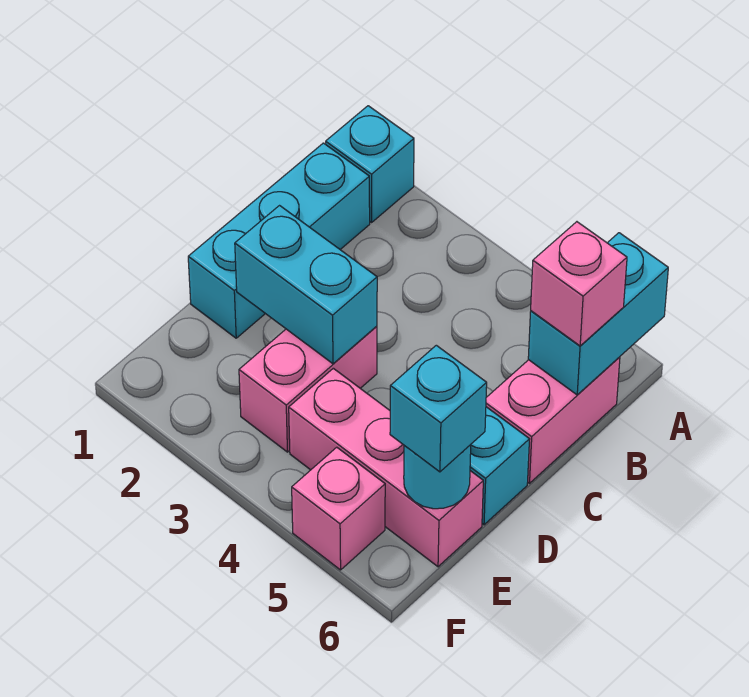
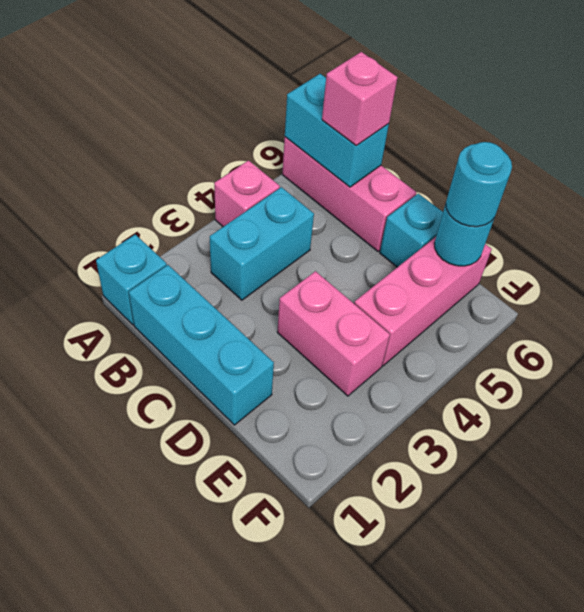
pink brick B6:C6 level 1 -> pink brick A6:C6 level 1
cyan brick D2:D3 level 2 -> cyan brick B3:B4 level 1
cyan brick E6 level 3 -> cyan round brick E6 level 3
pink brick F5 level 1 -> pink brick A4 level 1

